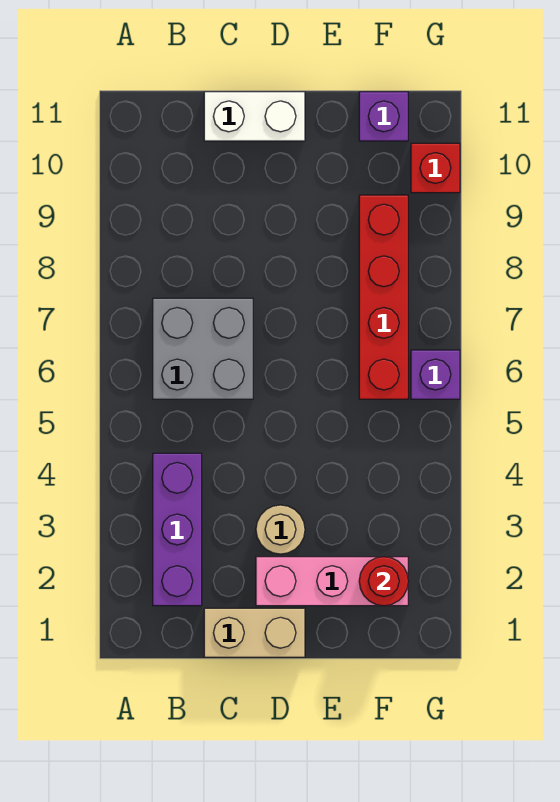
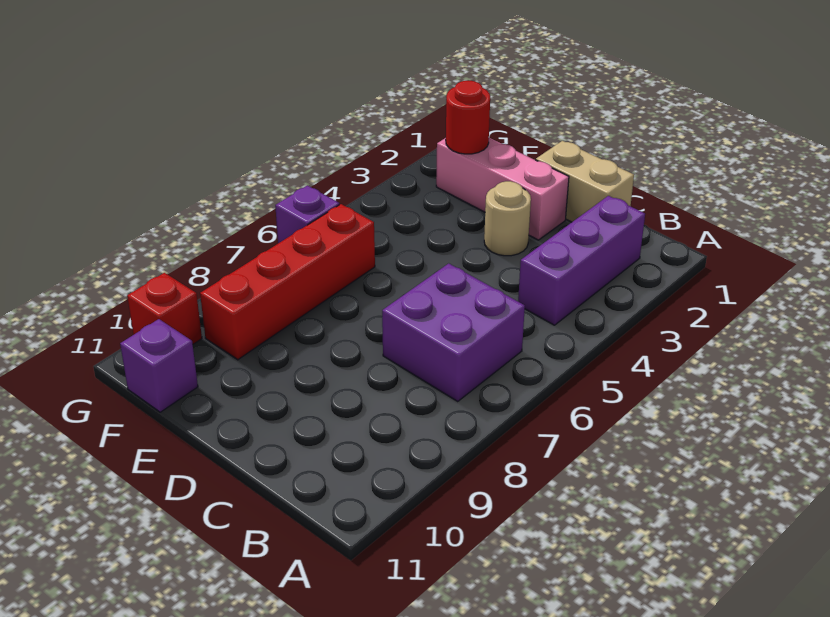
grey brick B6:C7 level 1 -> purple brick B6:C7 level 1
white brick C11:D11 level 1 -> none

